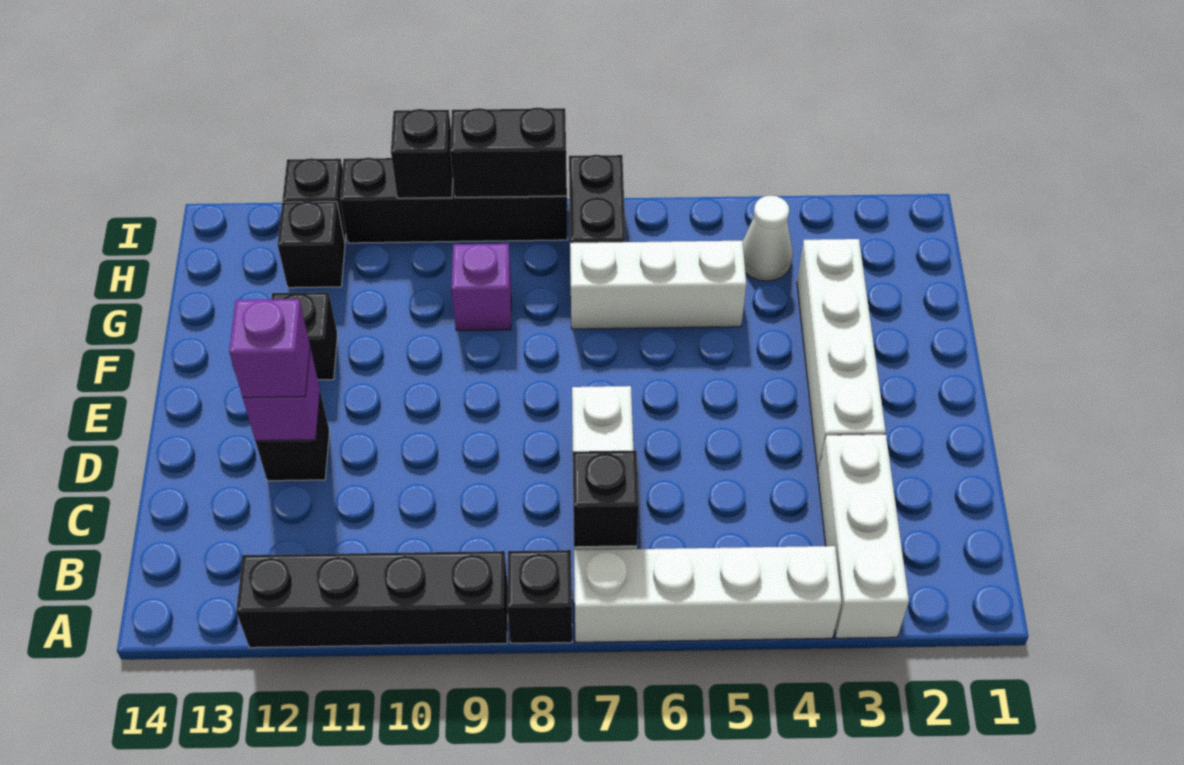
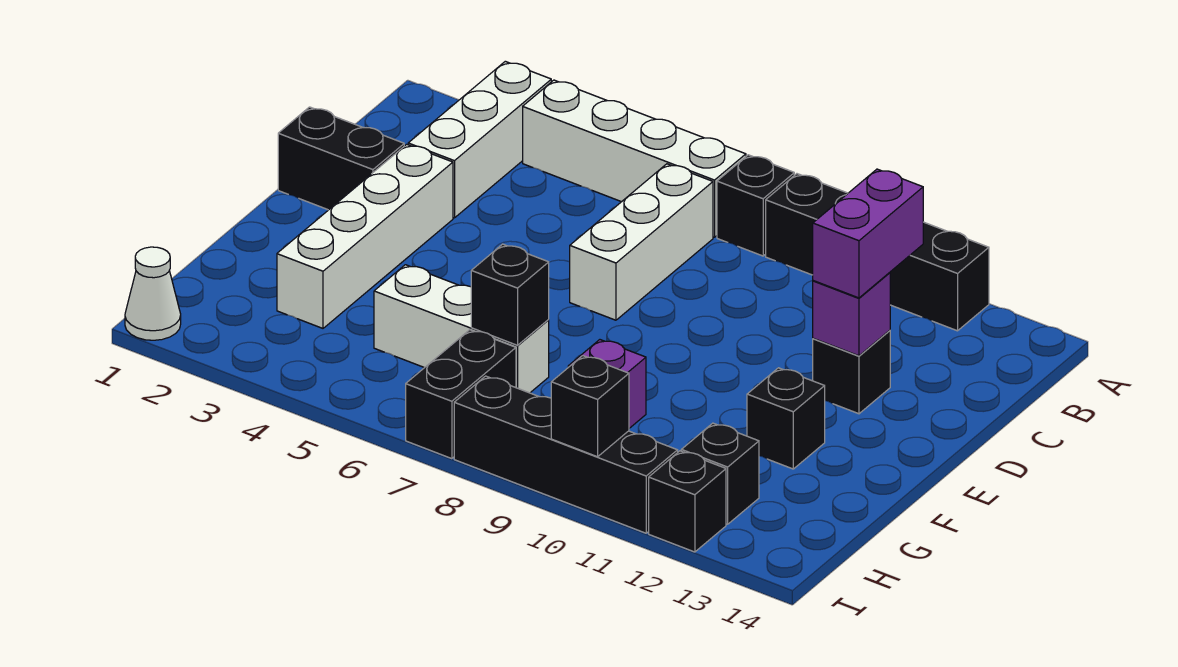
black brick B7 level 2 -> black brick G7 level 2
purple brick D12 level 3 -> purple brick C12:D12 level 3
white cone H4 level 1 -> white cone I1 level 1
black brick I8:I9 level 2 -> black brick D1:D2 level 1

